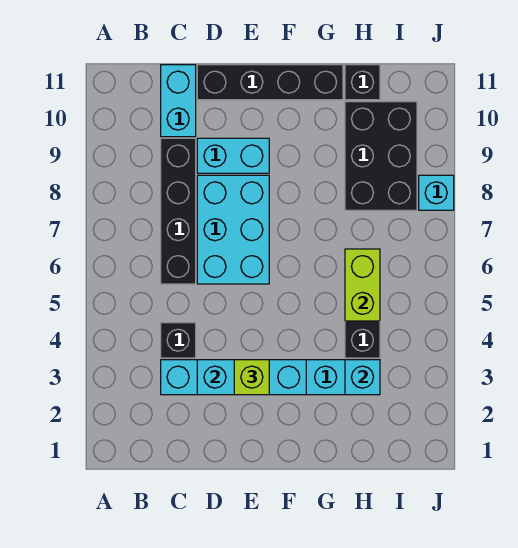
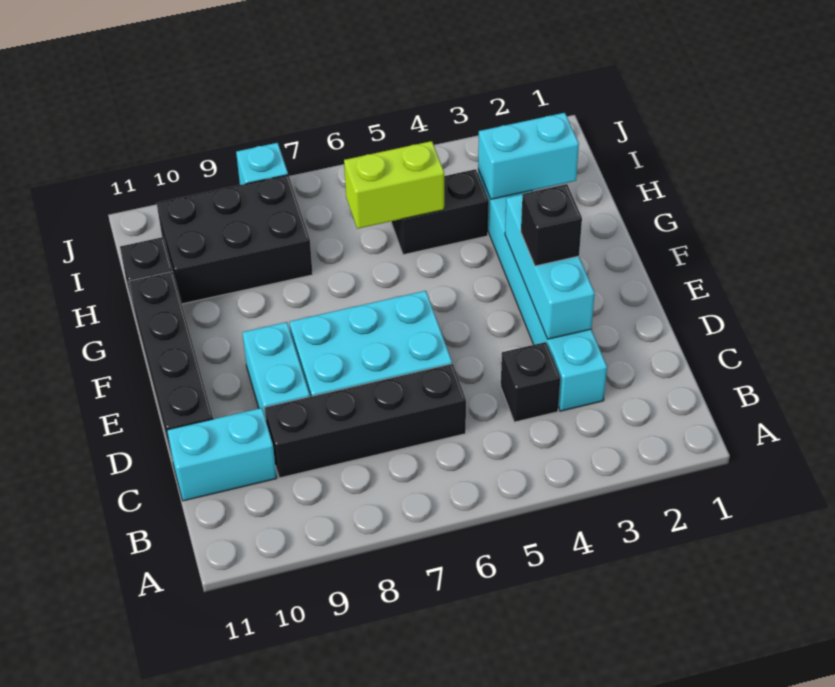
lime brick E3 level 3 -> black brick E3 level 3
cyan brick H3 level 2 -> cyan brick H2:H3 level 2

